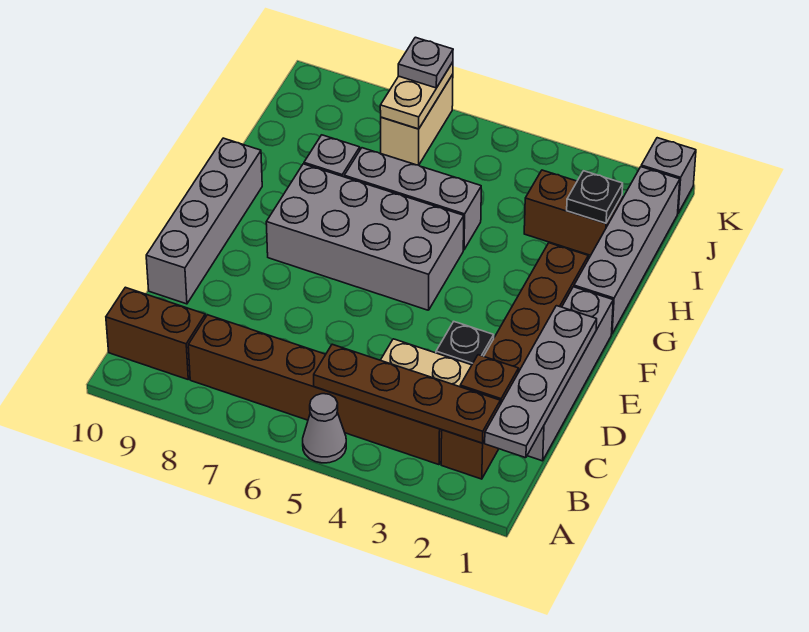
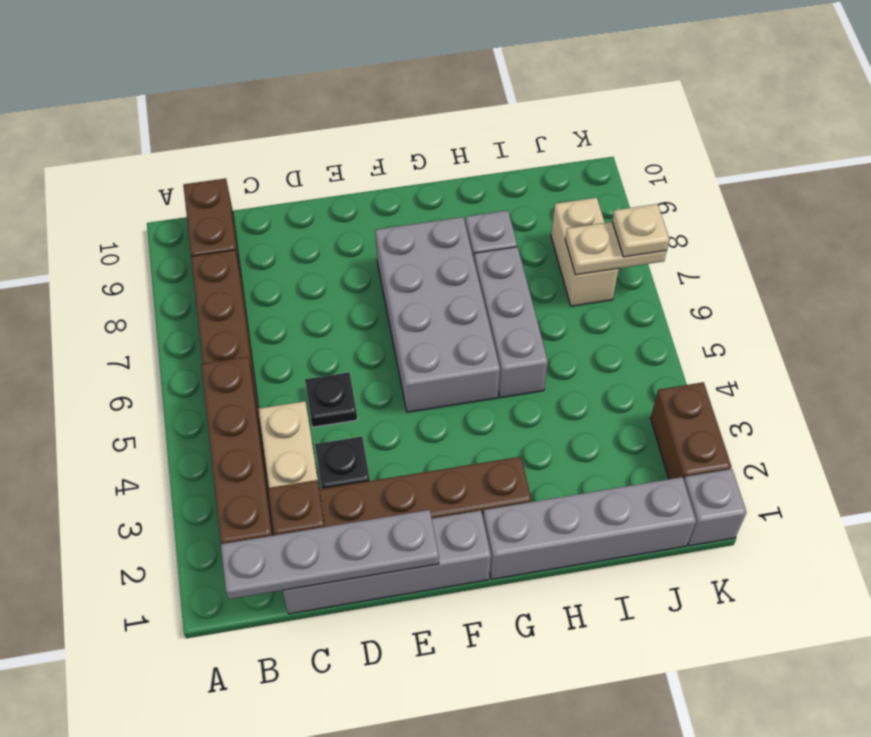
grey cone A5 level 1 -> none
grey brick D10:G10 level 1 -> none
brown brick I2:I3 level 1 -> brown brick K2:K3 level 1
black plate I2 level 2 -> black plate D5 level 1
tan brick J7:K7 level 1 -> tan brick J7:J8 level 1
grey plate K7 level 3 -> tan plate K7 level 3

